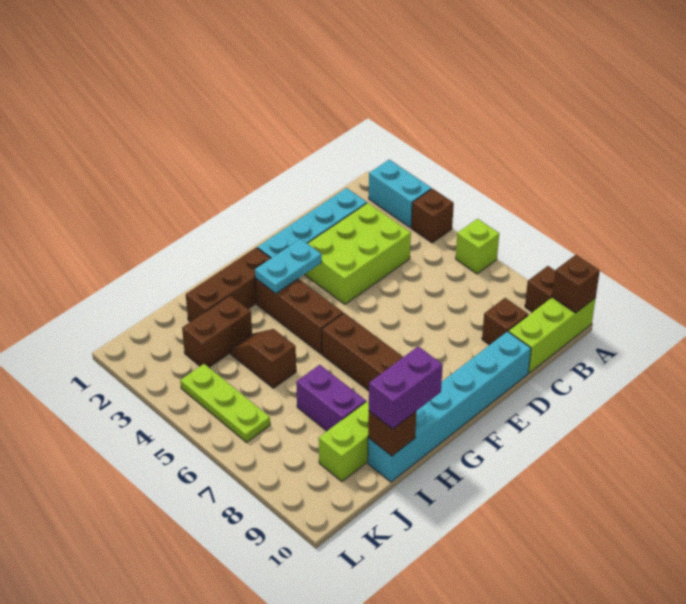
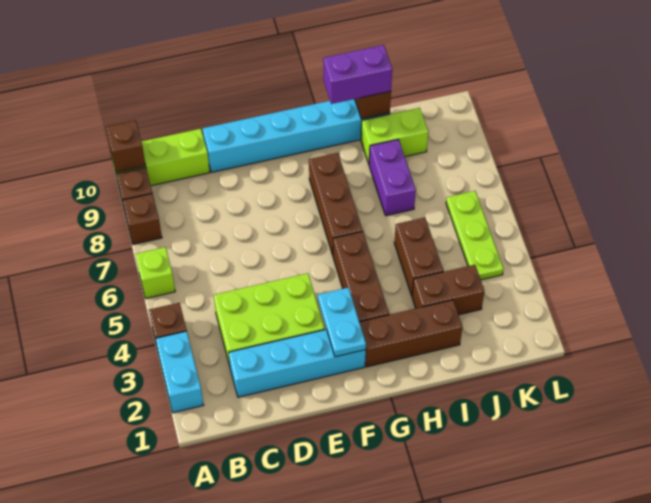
brown brick C9 level 1 -> brown brick A8 level 1
cyan plate F3:G3 level 2 -> cyan plate F2:F3 level 2
brown slope I4:I5 level 1 top 5 -> brown brick I4:I5 level 1

